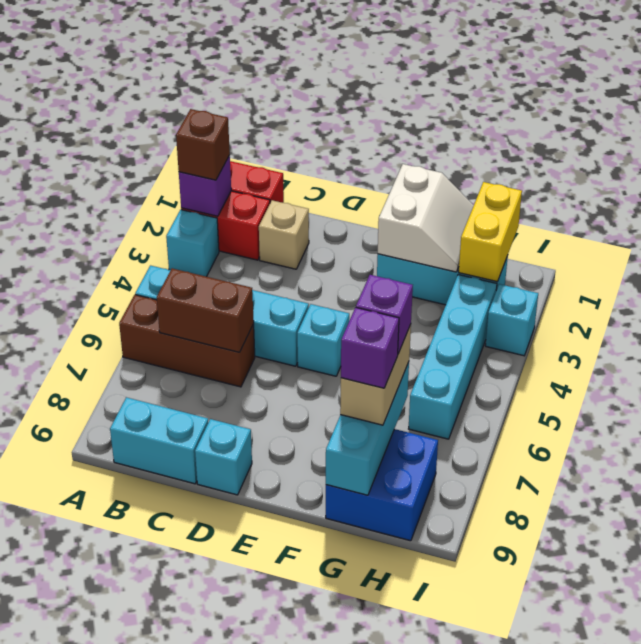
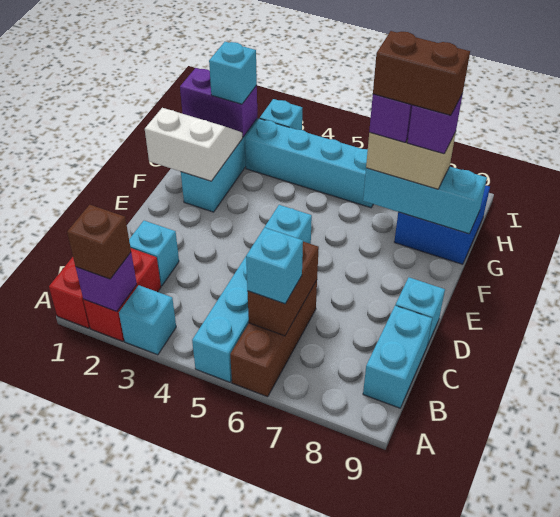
none -> cyan brick B6 level 3
tan brick C2 level 1 -> cyan brick C2 level 1
none -> brown brick G7:G8 level 5
yellow brick H1:H2 level 2 -> purple brick H1:H2 level 2
none -> cyan brick H2 level 3

